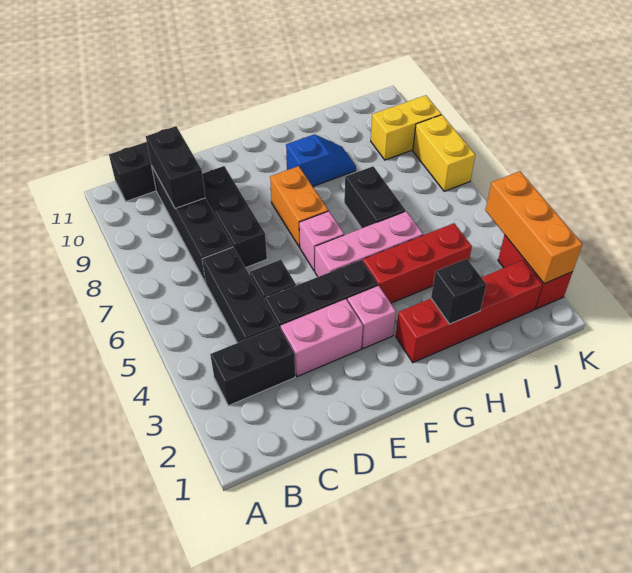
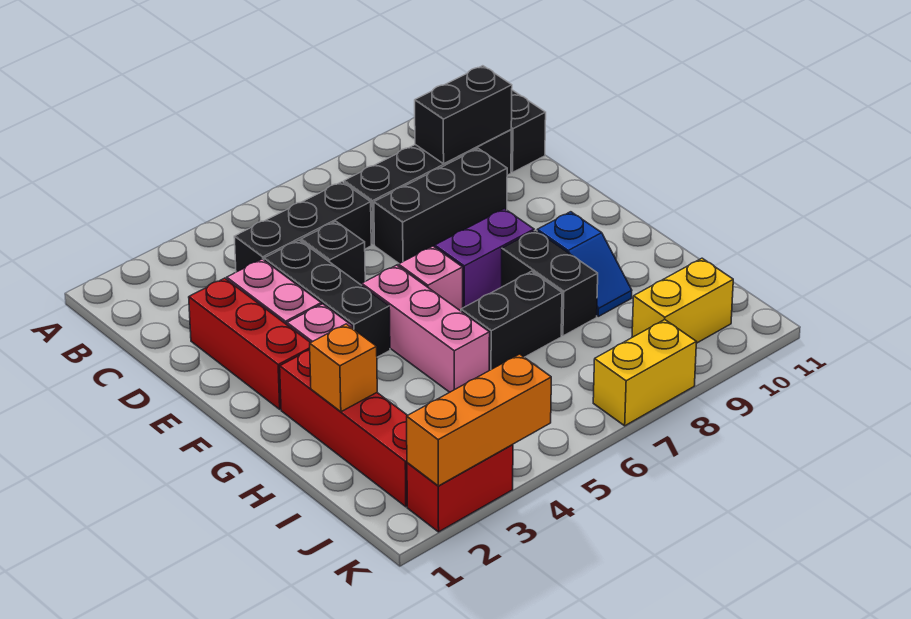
black brick B3:C3 level 1 -> black brick G8:H8 level 1
orange brick F7:F8 level 1 -> purple brick F7:F8 level 1
red brick G4:I4 level 1 -> red brick D2:F2 level 1
black brick H2 level 2 -> orange brick H2 level 2
yellow brick J9:K9 level 1 -> yellow brick J9:J10 level 1

